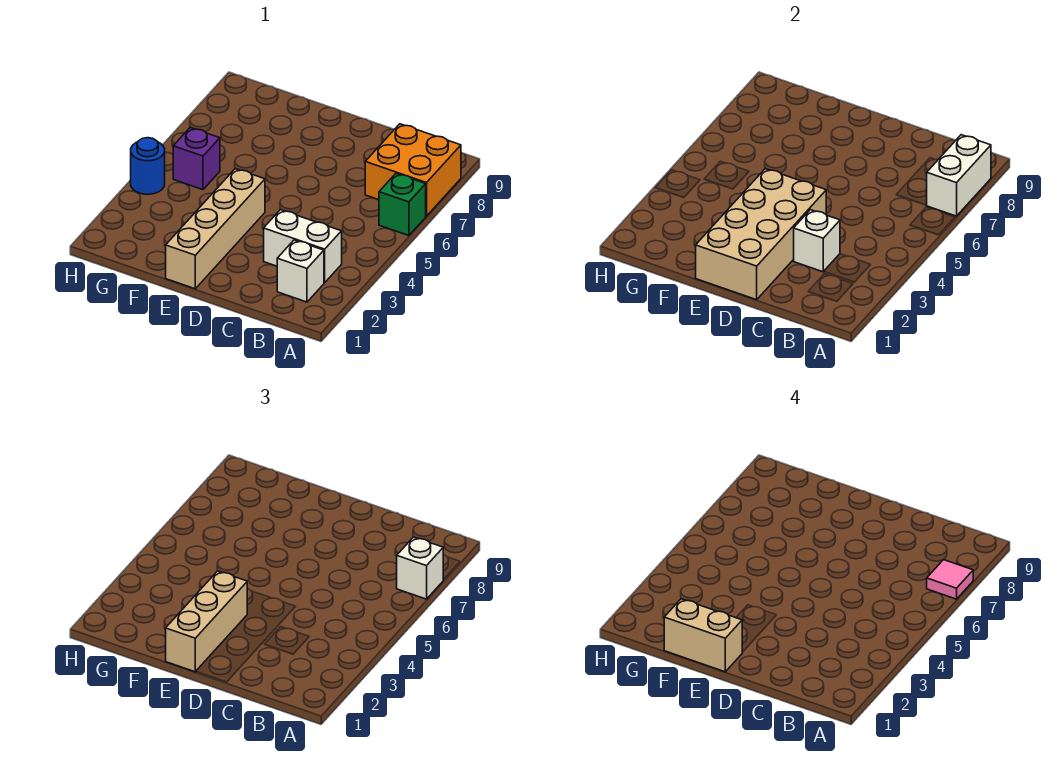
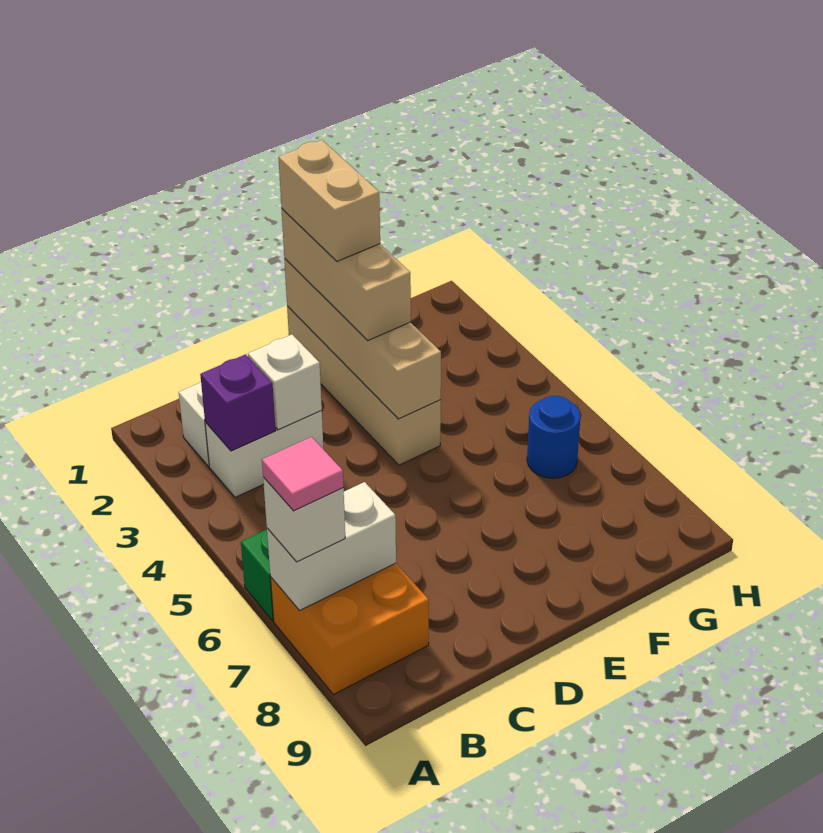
white brick A7:A8 level 2 -> white brick A7:B7 level 2
tan brick D1:E4 level 2 -> tan brick E1:E4 level 2
tan brick E1:F1 level 4 -> tan brick E1:E2 level 4
purple brick G5 level 1 -> purple brick B3 level 2
blue round brick H4 level 1 -> blue round brick G6 level 1

